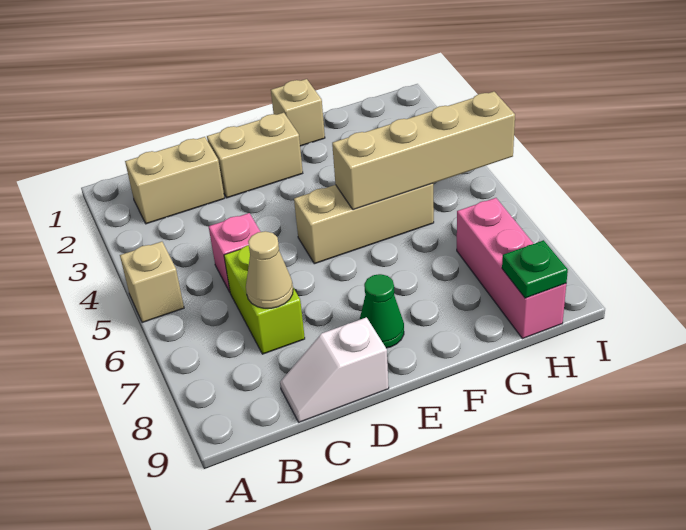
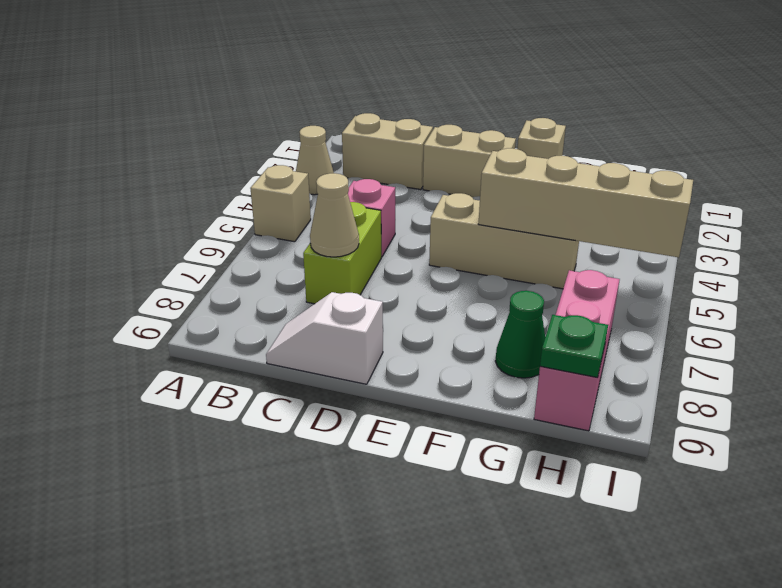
none -> tan cone A3 level 1
green cone E8 level 1 -> green cone G8 level 1

